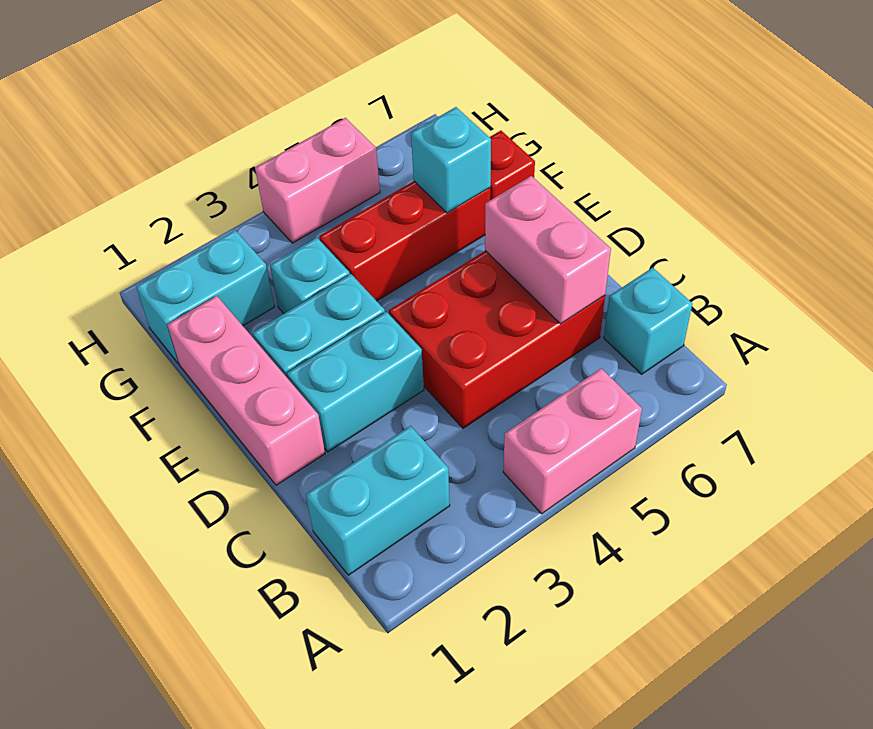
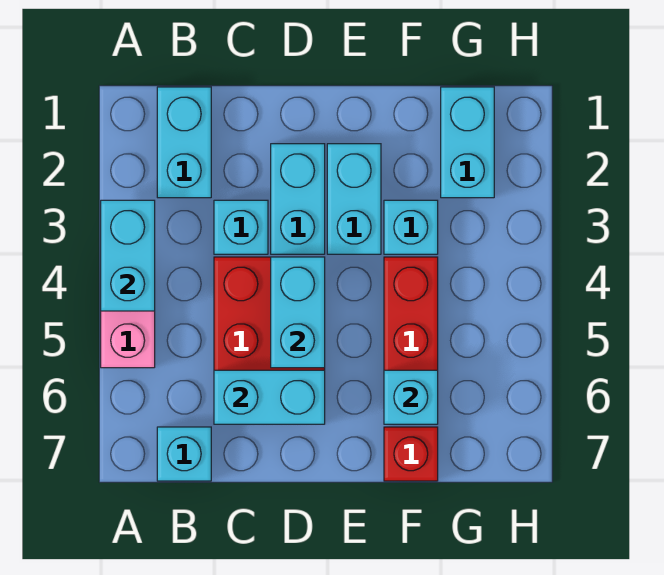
none -> cyan brick A3:A4 level 2
none -> cyan brick C3 level 1
pink brick C6:D6 level 2 -> cyan brick C6:D6 level 2
pink brick D1:F1 level 1 -> none
none -> cyan brick D4:D5 level 2
pink brick H4:H5 level 1 -> none

